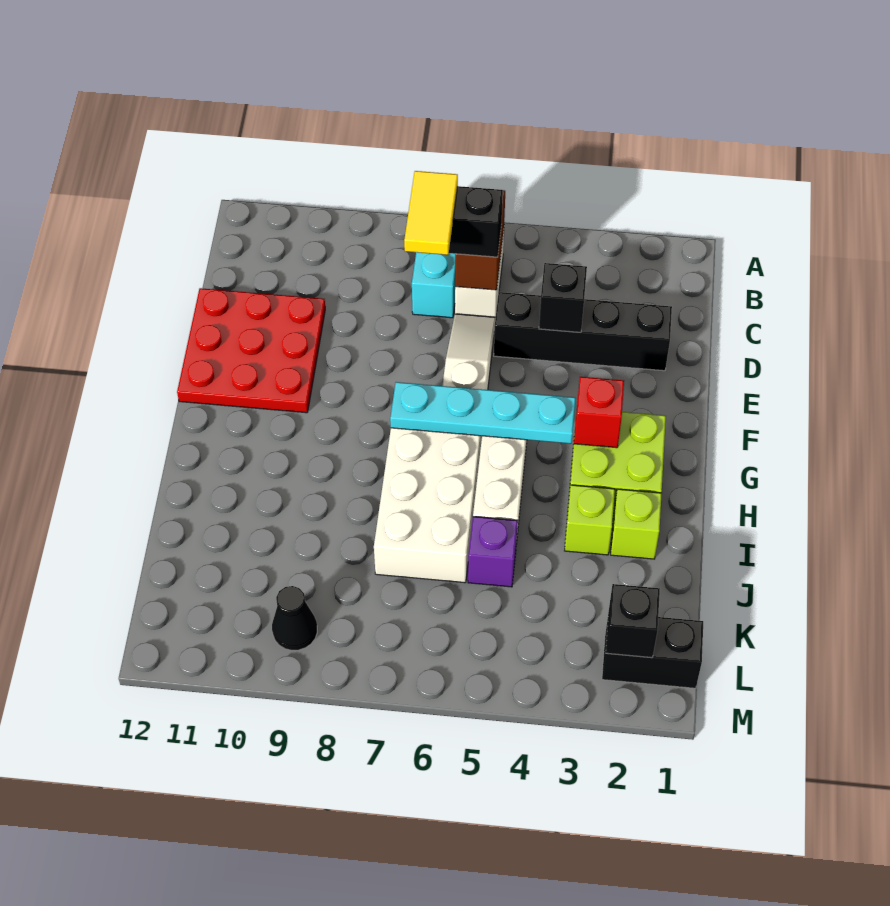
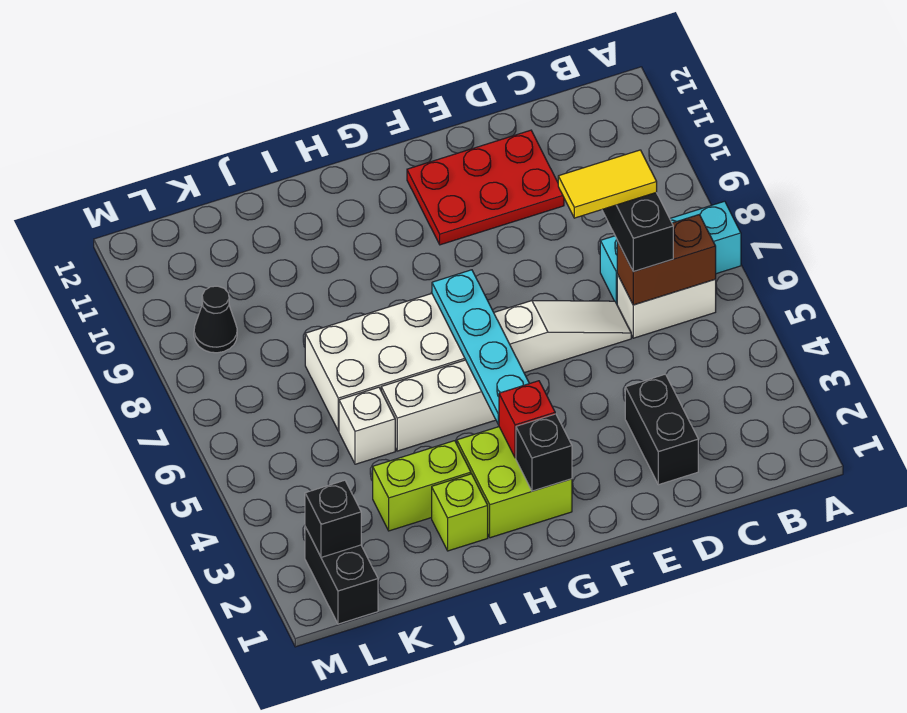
black brick D2:D5 level 1 -> black brick D2:D3 level 1
black brick D4 level 2 -> black brick G2 level 2
red plate D10:F12 level 1 -> red plate D10:F11 level 1
lime brick I3 level 1 -> lime brick I3:J3 level 1
purple brick J5 level 1 -> white brick J5 level 1

